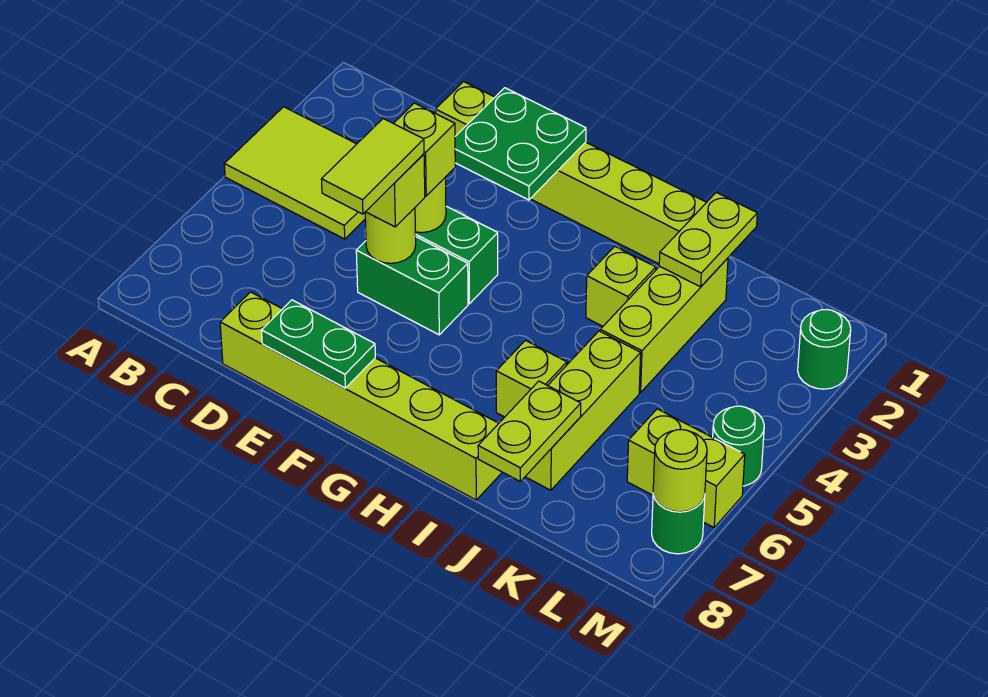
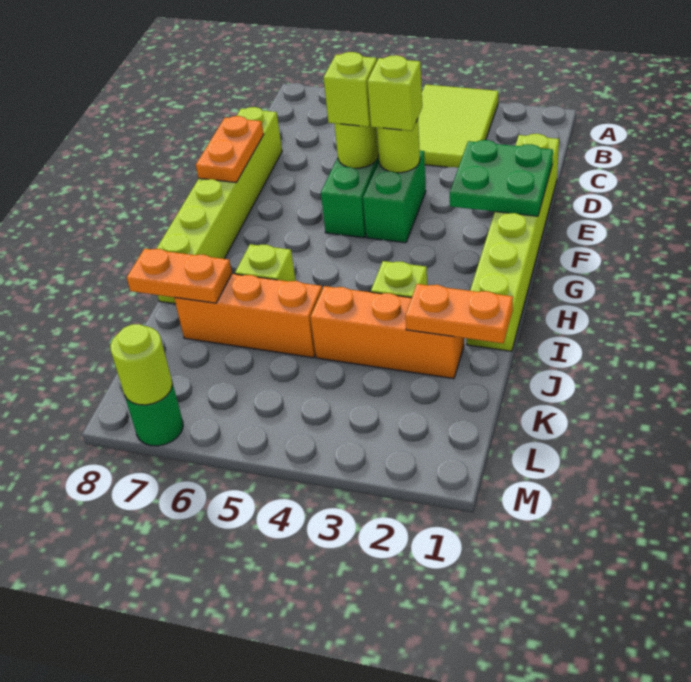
lime tile E5:E6 level 4 -> none
green plate E8:F8 level 2 -> orange plate E8:F8 level 2
lime plate J1:J2 level 2 -> orange plate J1:J2 level 2
lime brick J2:J4 level 1 -> orange brick J2:J4 level 1
lime brick J5:J7 level 1 -> orange brick J5:J7 level 1
lime plate J7:J8 level 2 -> orange plate J7:J8 level 2
lime brick L6:M6 level 1 -> none
green round brick M2 level 1 -> none
green round brick M5 level 1 -> none

